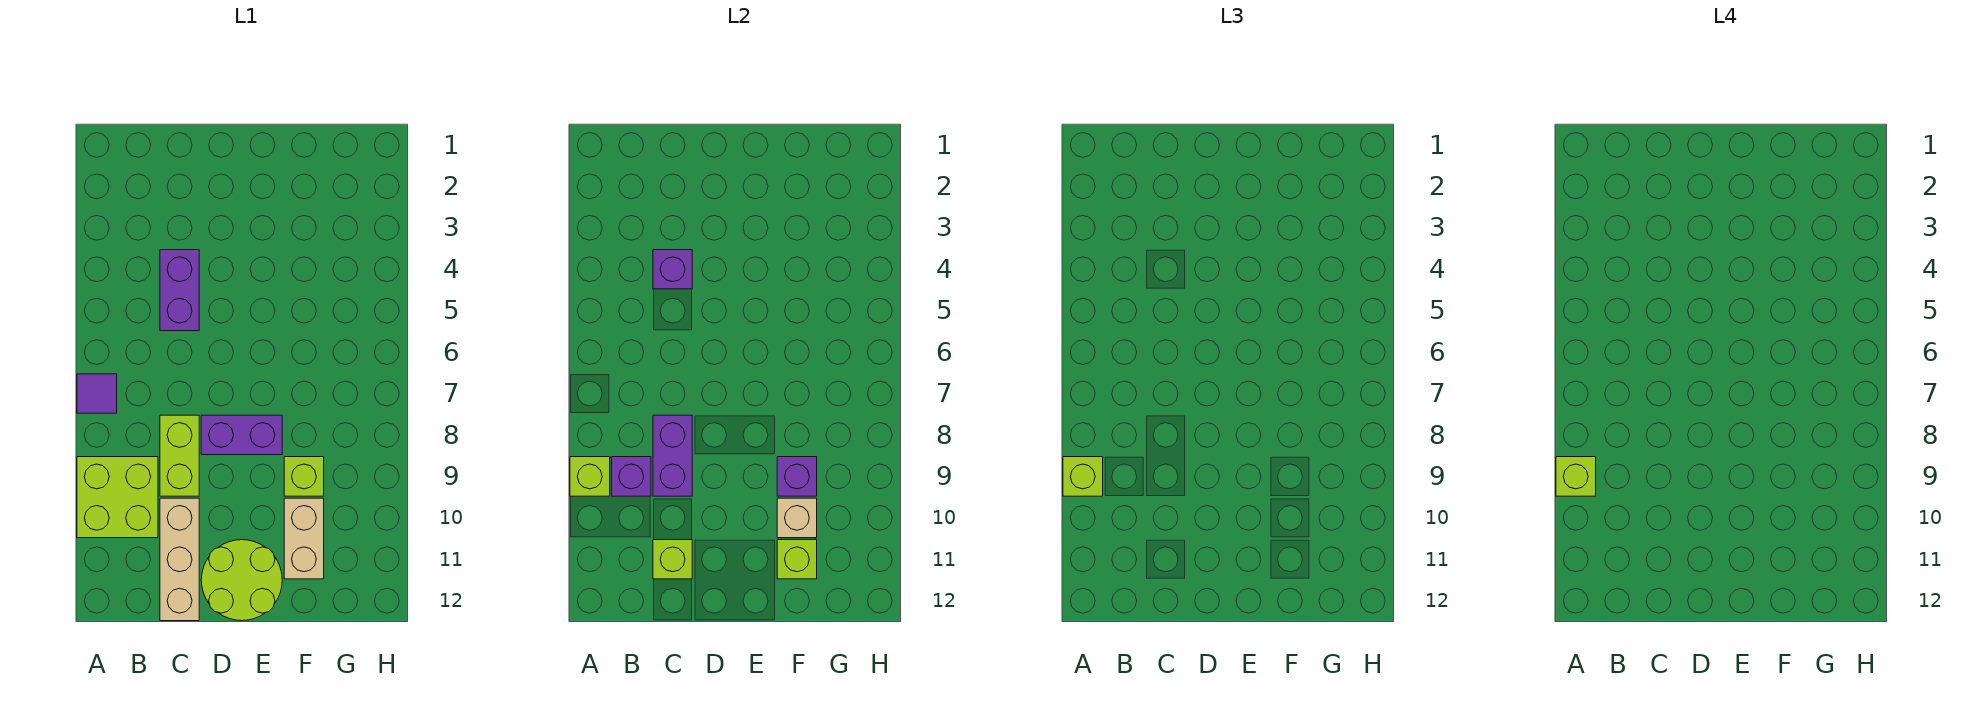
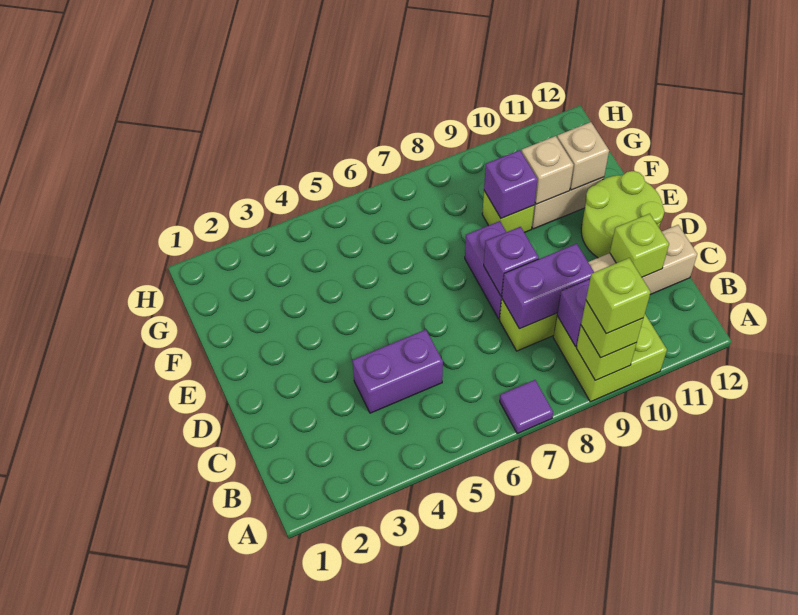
purple brick C4 level 2 -> purple brick D8 level 2
lime brick F11 level 2 -> tan brick F11 level 2

